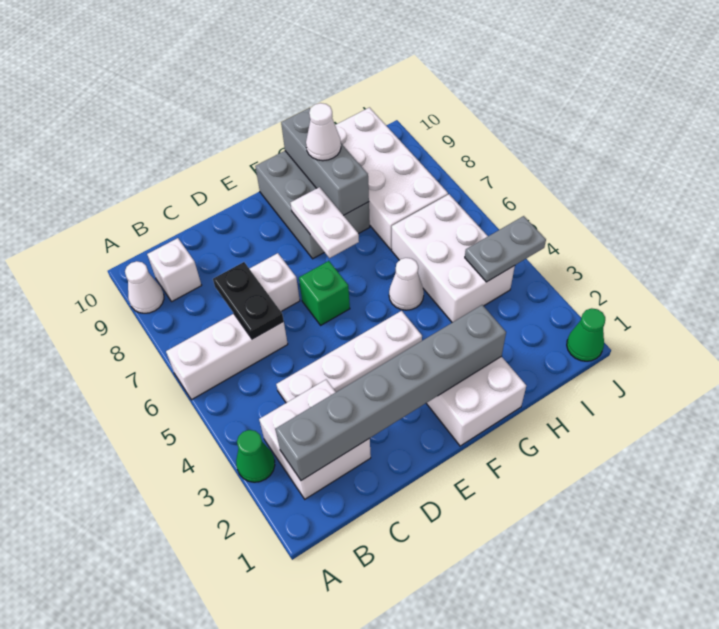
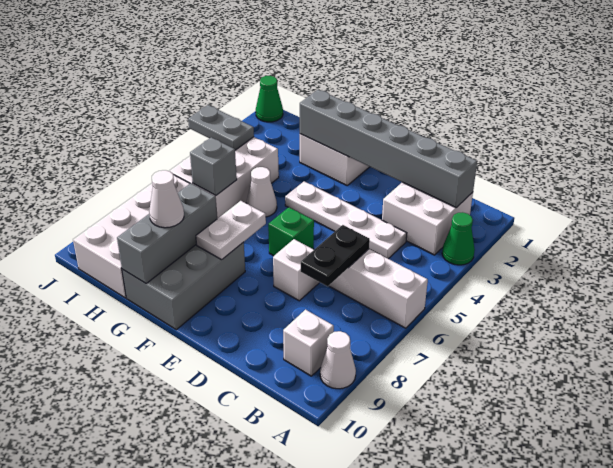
none -> grey brick H6 level 2

